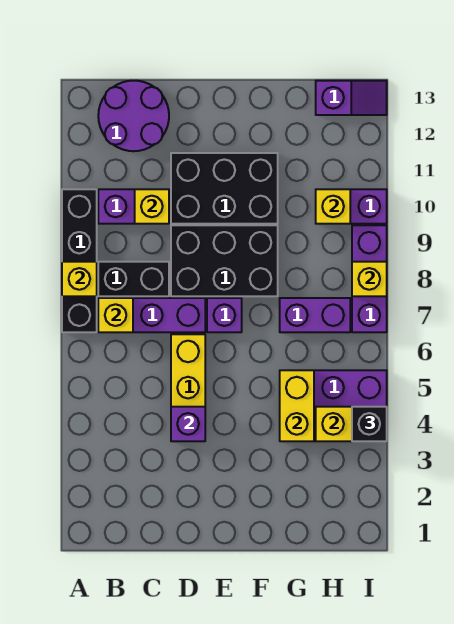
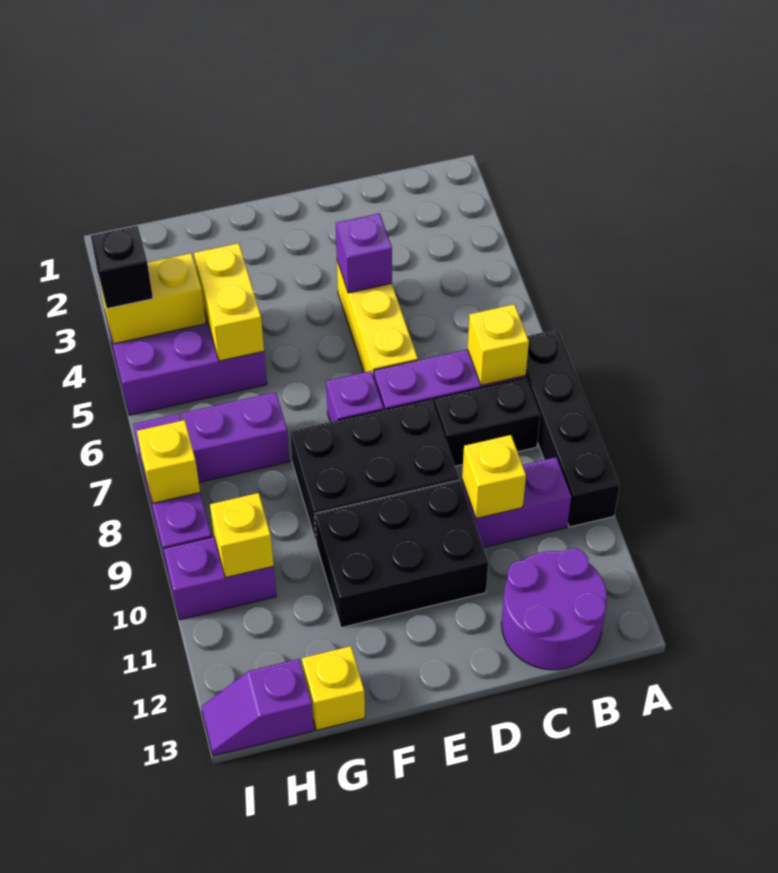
yellow brick A8 level 2 -> yellow brick G13 level 1

